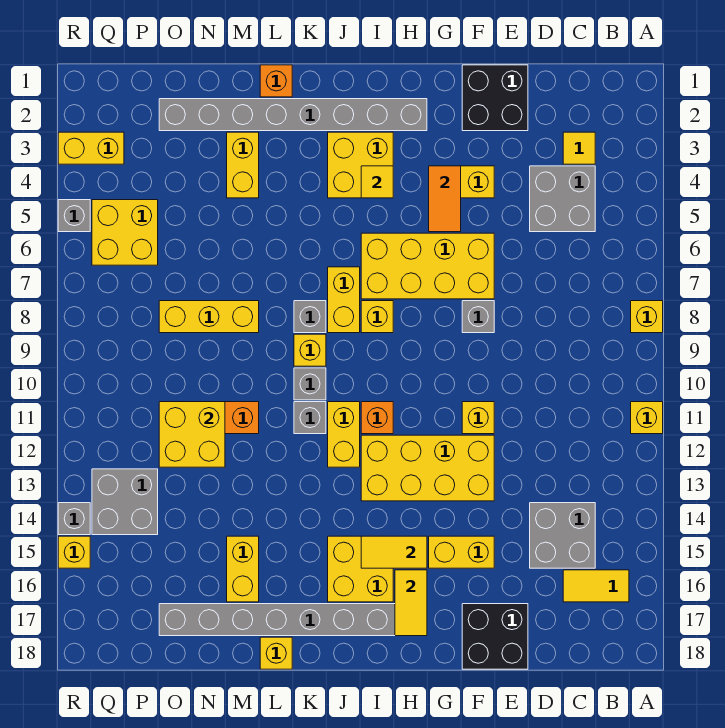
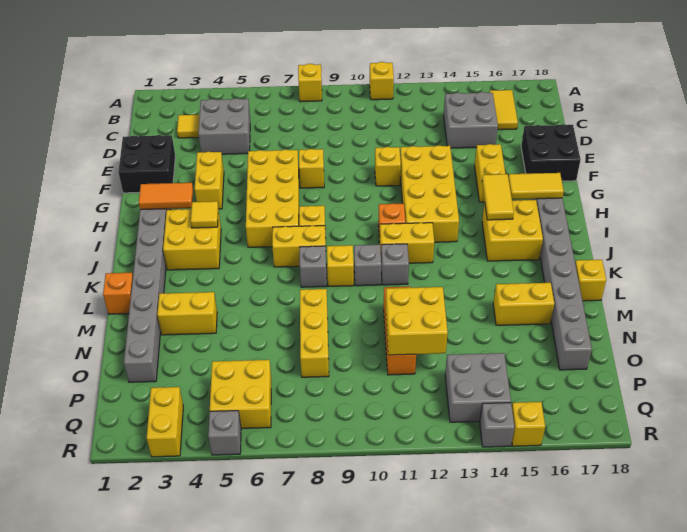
grey brick F8 level 1 -> yellow brick F8 level 1
orange tile G4:G5 level 2 -> orange tile H2:H3 level 2

